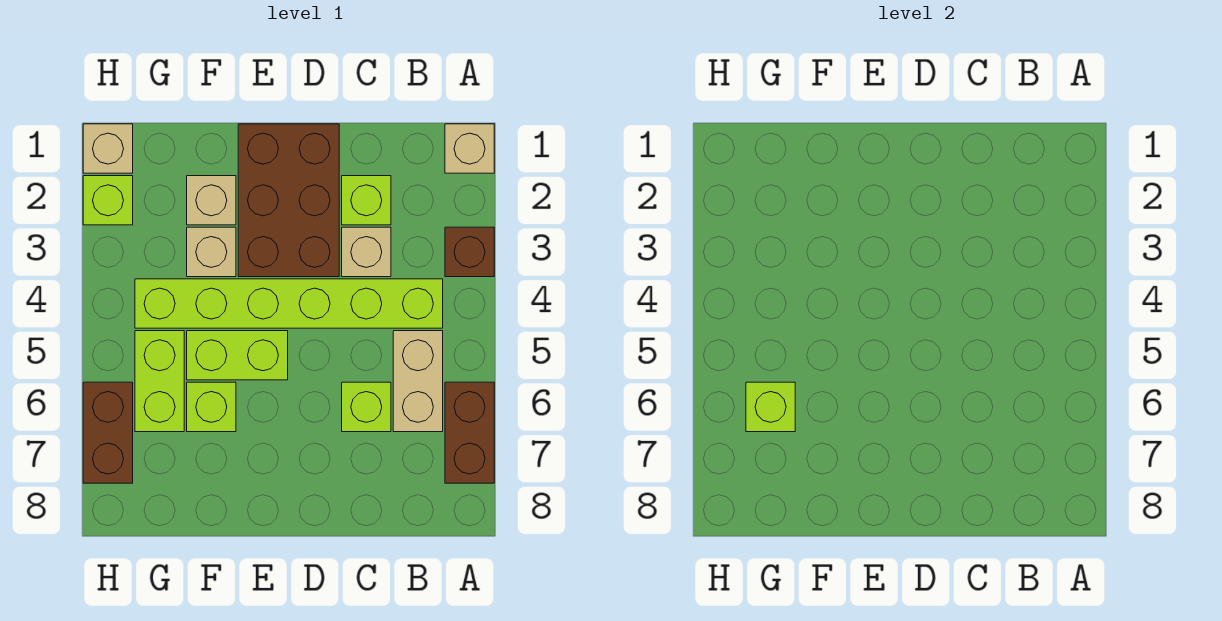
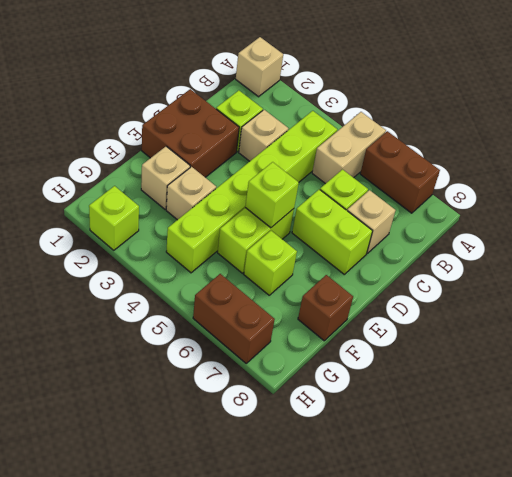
brown brick A3 level 1 -> brown brick F8 level 1
tan brick B5:B6 level 1 -> tan brick A5:B5 level 1
brown brick D1:E3 level 1 -> brown brick D1:E2 level 1
lime brick G5:G6 level 1 -> lime brick D6:D7 level 1
lime brick G6 level 2 -> lime brick E5 level 2
tan brick H1 level 1 -> tan brick C7 level 1

